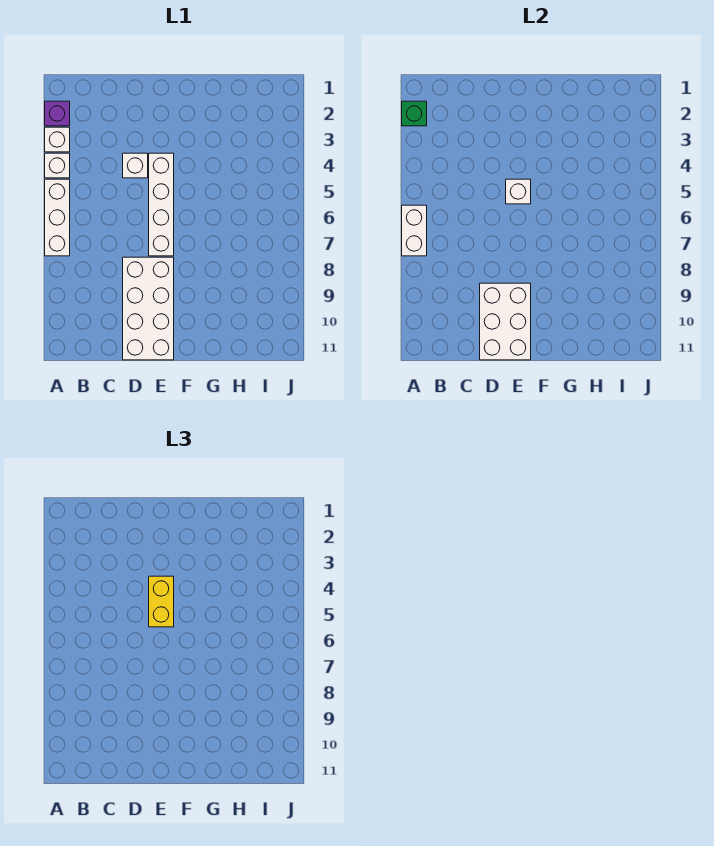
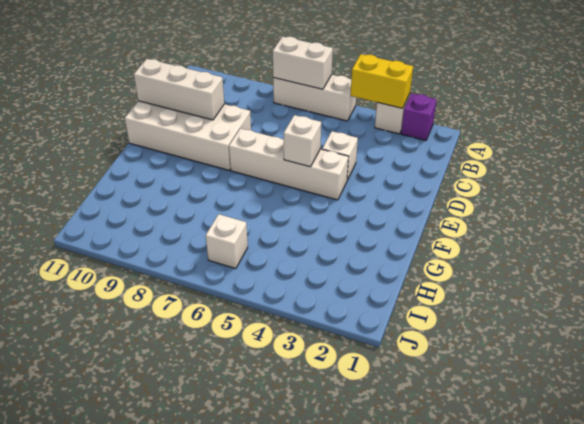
green brick A2 level 2 -> none
white brick A4 level 1 -> white brick I6 level 1
white brick D9:E11 level 2 -> white brick D9:D11 level 2
yellow brick E4:E5 level 3 -> yellow brick A3:A4 level 2

